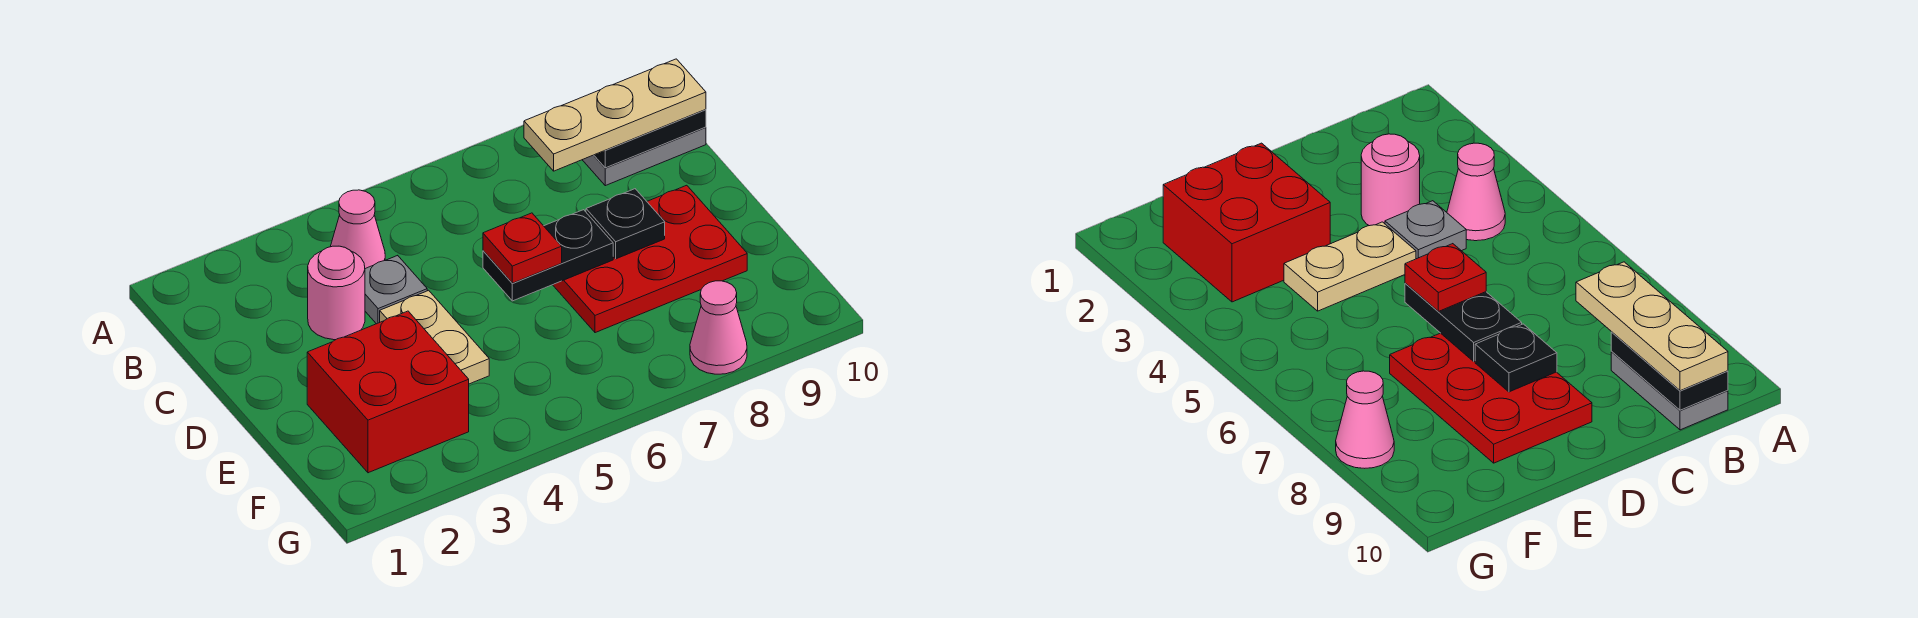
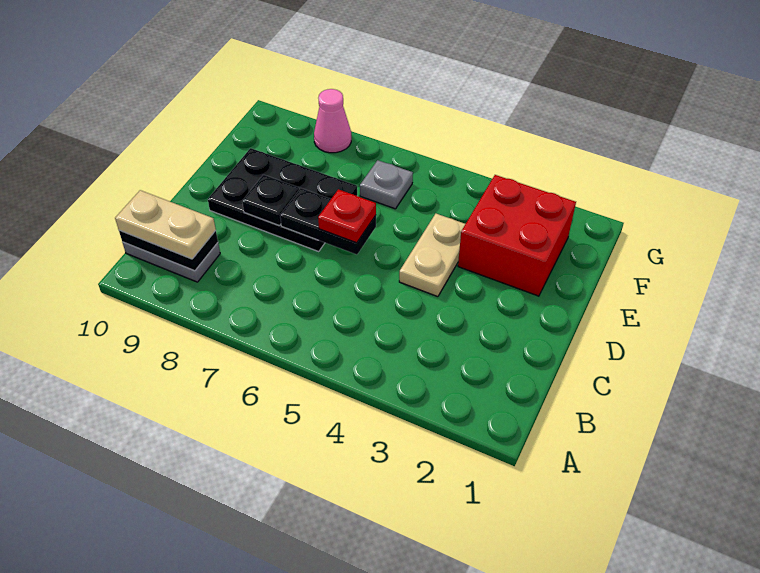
pink cone B4 level 1 -> none
tan plate B8:B10 level 3 -> tan plate B9:B10 level 3
pink round brick C3 level 1 -> none
grey plate C4 level 1 -> grey plate F6 level 1
red plate D7:E9 level 1 -> black plate D7:E9 level 1

